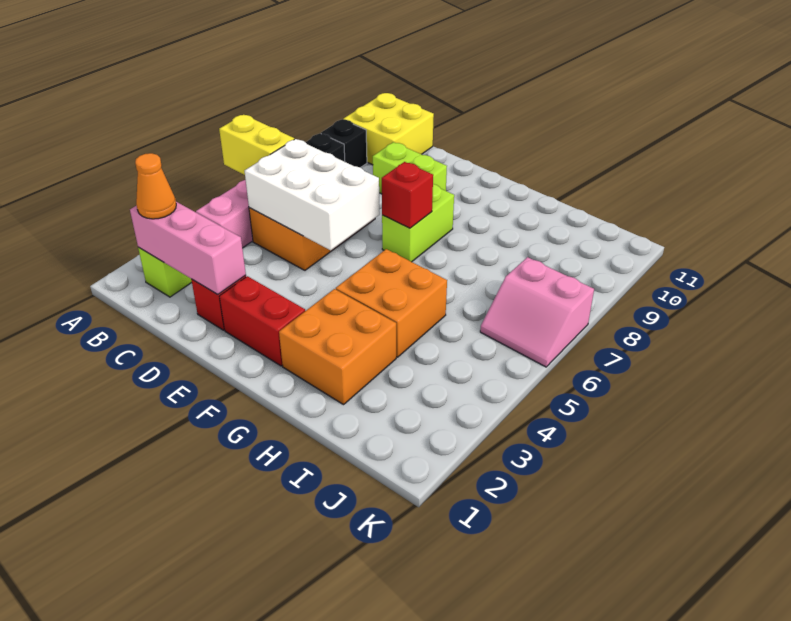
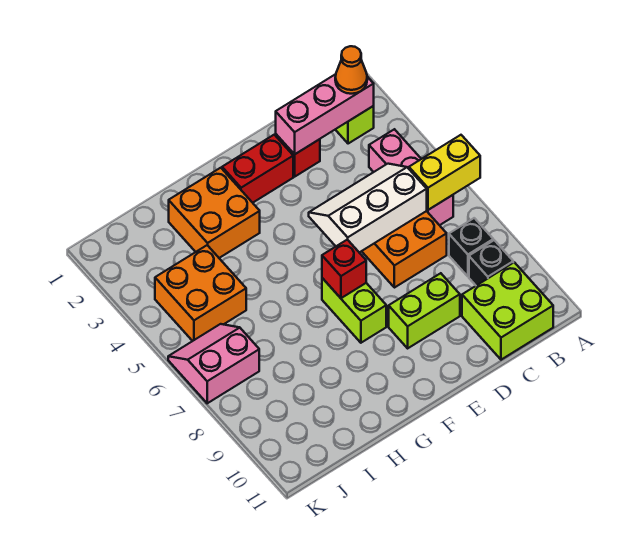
yellow brick B10:C11 level 1 -> lime brick B10:C11 level 1
white brick C5:E6 level 2 -> white slope C5:E6 level 2 top 6
orange brick G4:H5 level 1 -> orange brick I4:J5 level 1

